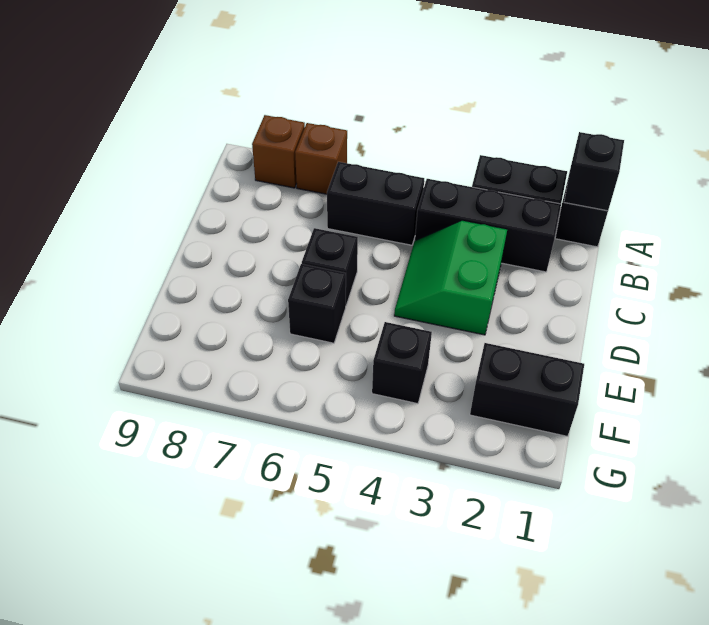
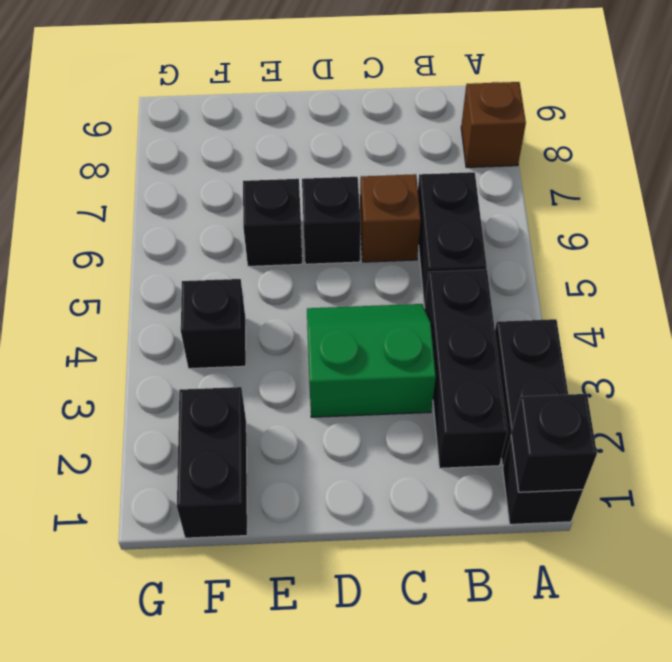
brown brick A7 level 1 -> brown brick C6 level 1

